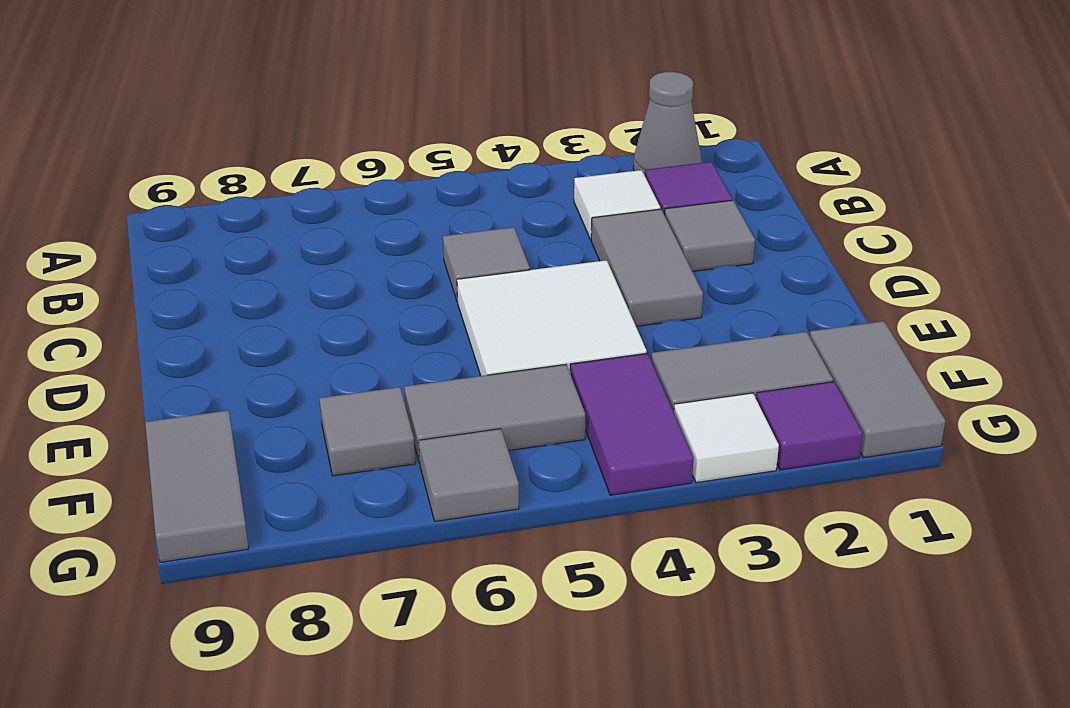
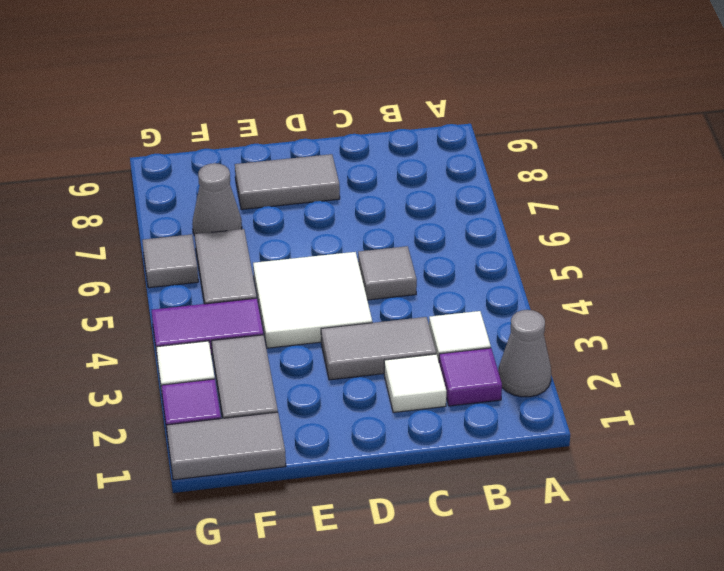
grey tile C2 level 1 -> white tile C2 level 1
grey tile F7 level 1 -> grey cone F7 level 1
grey tile F9:G9 level 1 -> grey tile D8:E8 level 1

